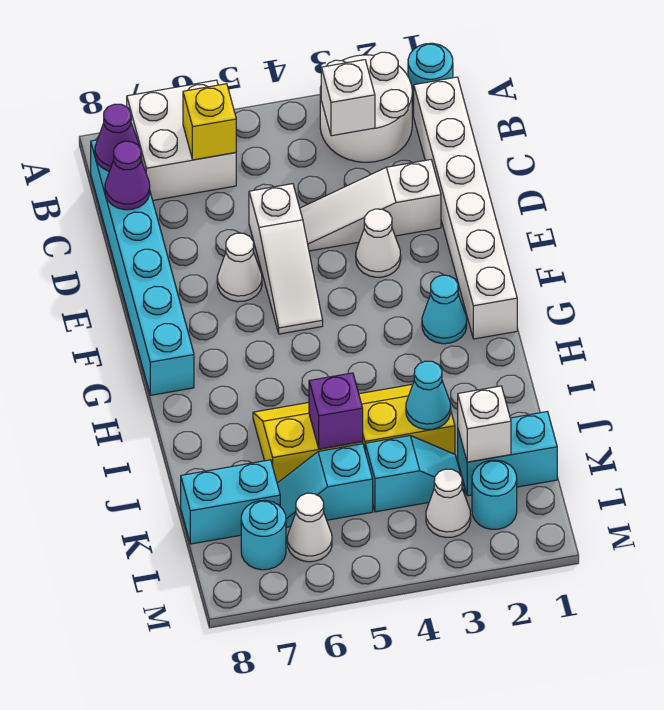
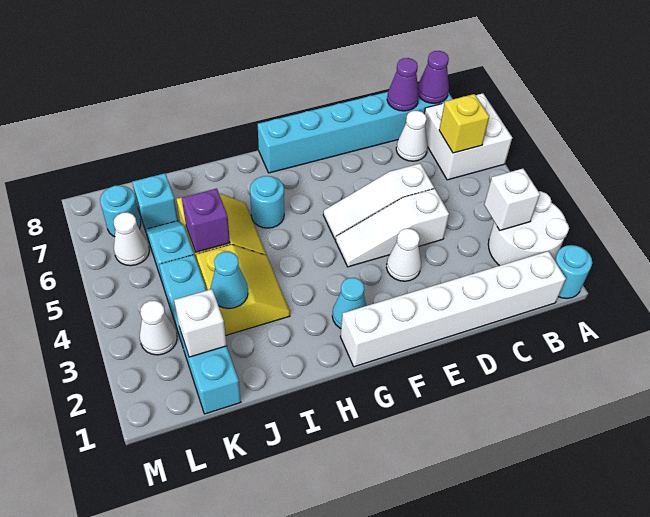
white slope D2:D4 level 1 top 2 -> white slope D4:F4 level 1 top D
white cone E6 level 1 -> white cone C7 level 1
cyan brick K7:K8 level 1 -> cyan brick K7 level 1
cyan round brick L2 level 1 -> cyan round brick H6 level 1

